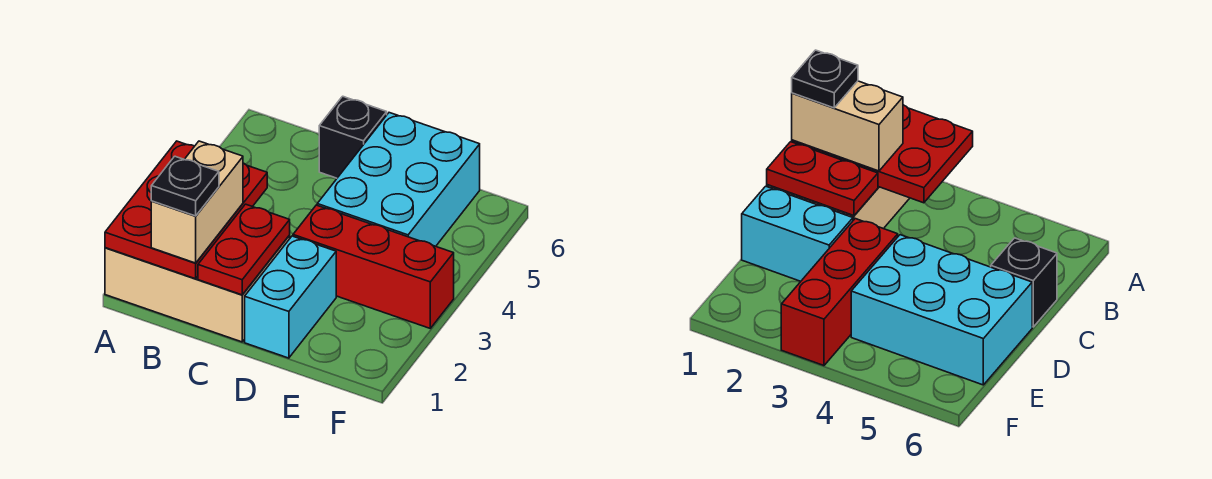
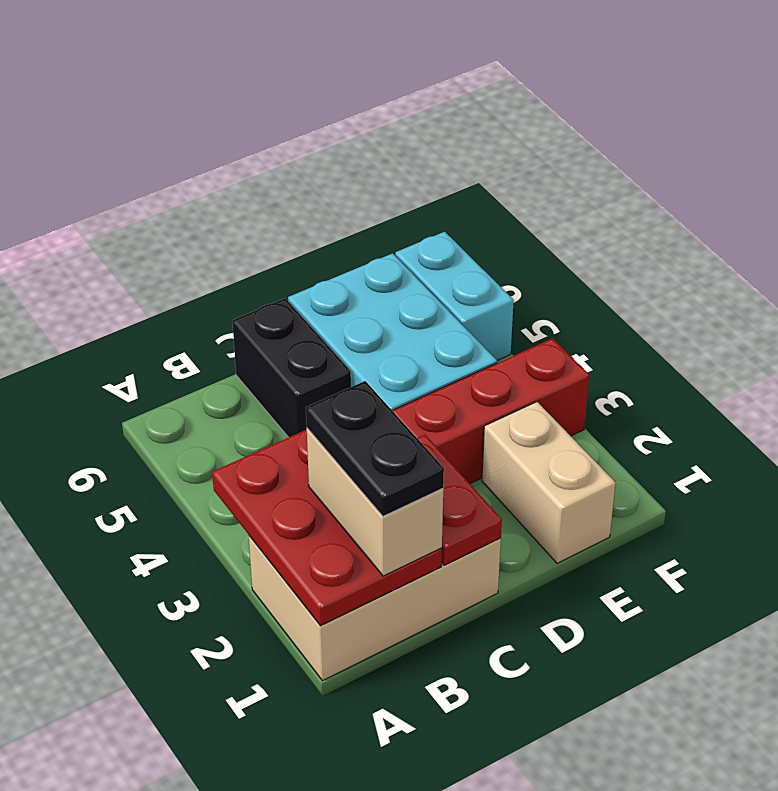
black plate B1 level 4 -> black plate B1:B2 level 4
black brick C6 level 1 -> black brick C5:C6 level 1
cyan brick D1:D2 level 1 -> cyan brick F5:F6 level 1
none -> tan brick E1:E2 level 1

